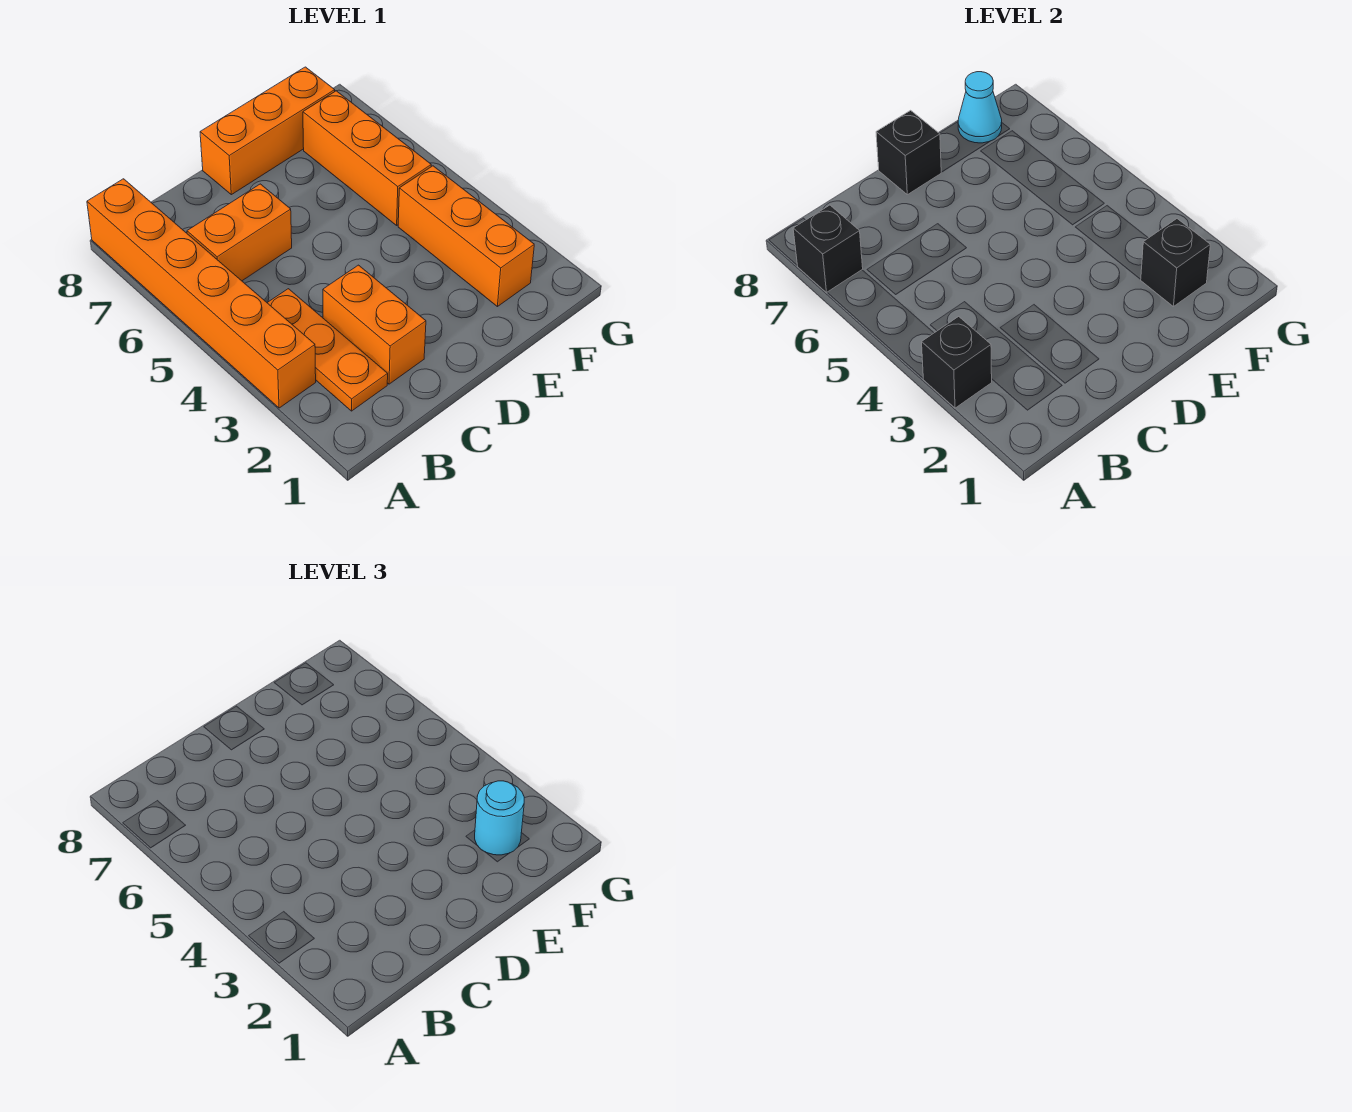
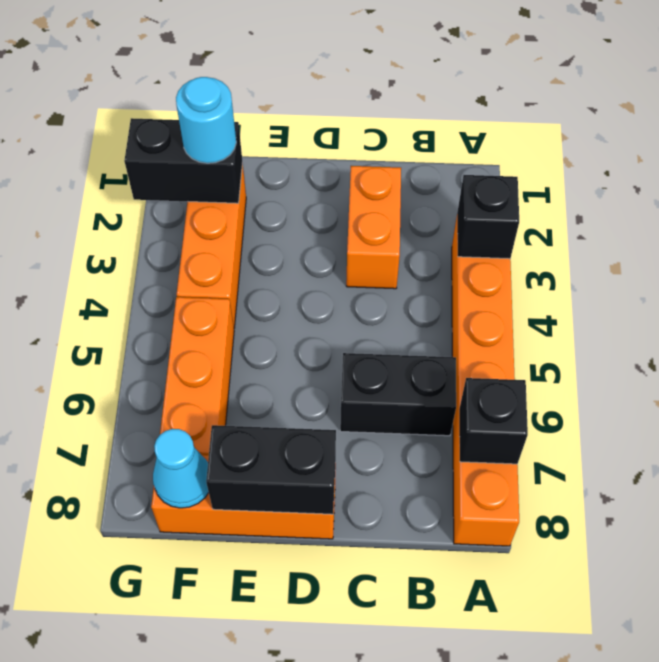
orange plate B2:B4 level 1 -> none
orange brick B6:C6 level 1 -> black brick B6:C6 level 1
black brick D8 level 2 -> black brick D8:E8 level 2
black brick F2 level 2 -> black brick F2:G2 level 2

